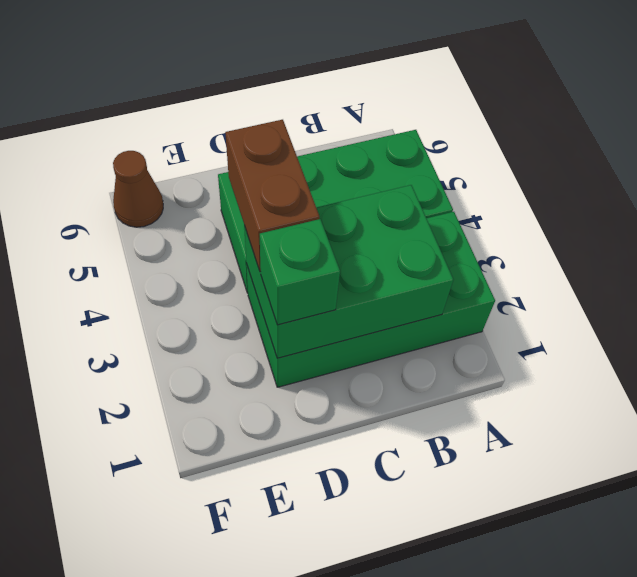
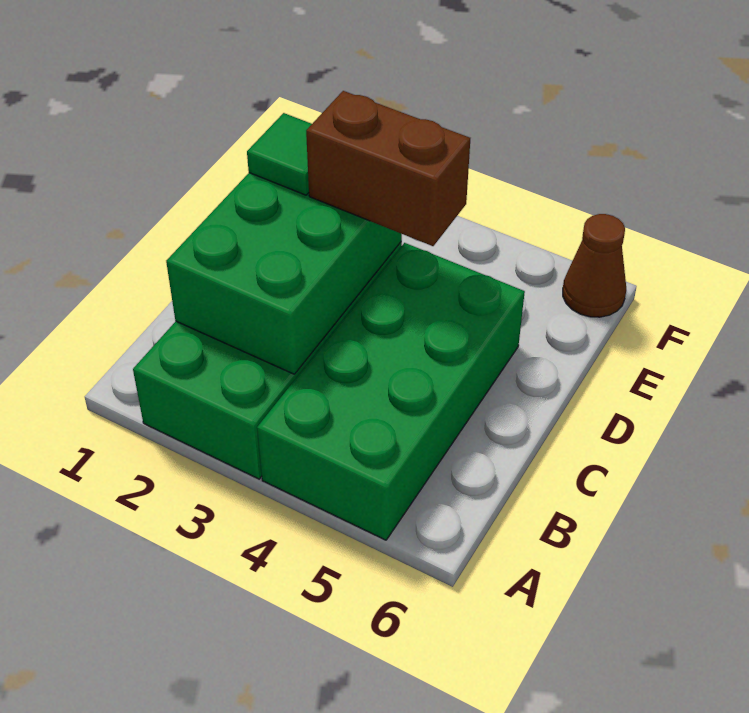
green brick D2 level 3 -> green tile D2 level 3

